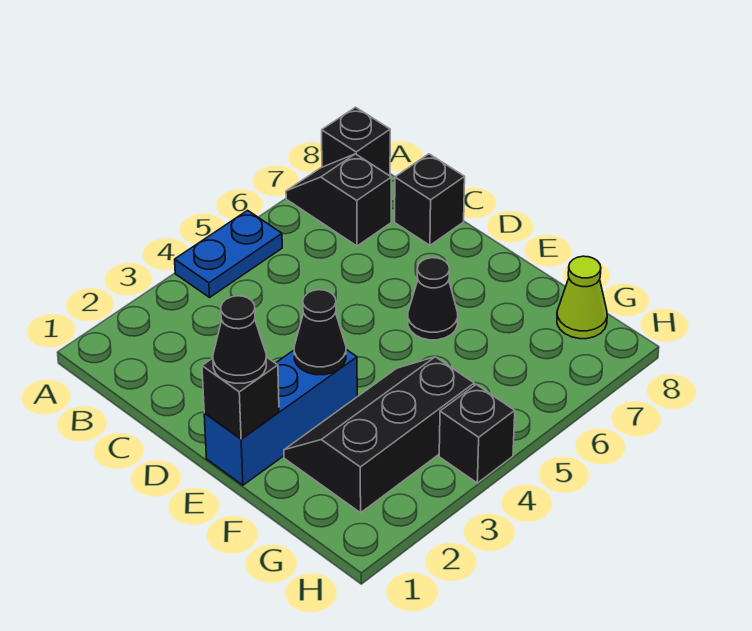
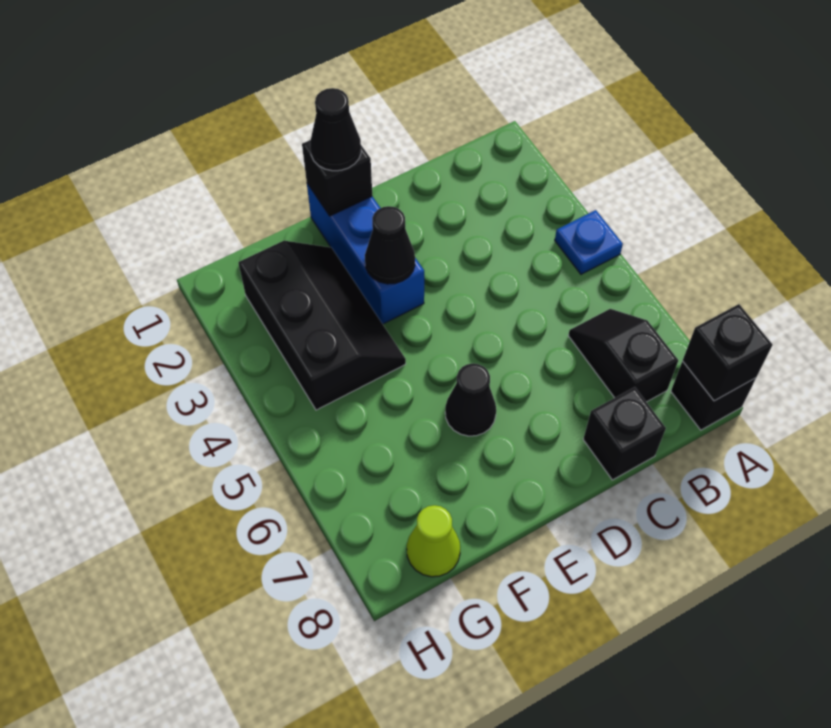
blue plate A4:A5 level 1 -> blue plate A4 level 1
black slope A7:B7 level 1 top B -> black slope B6:B7 level 1 top 7
black brick H4 level 1 -> black brick A8 level 2

